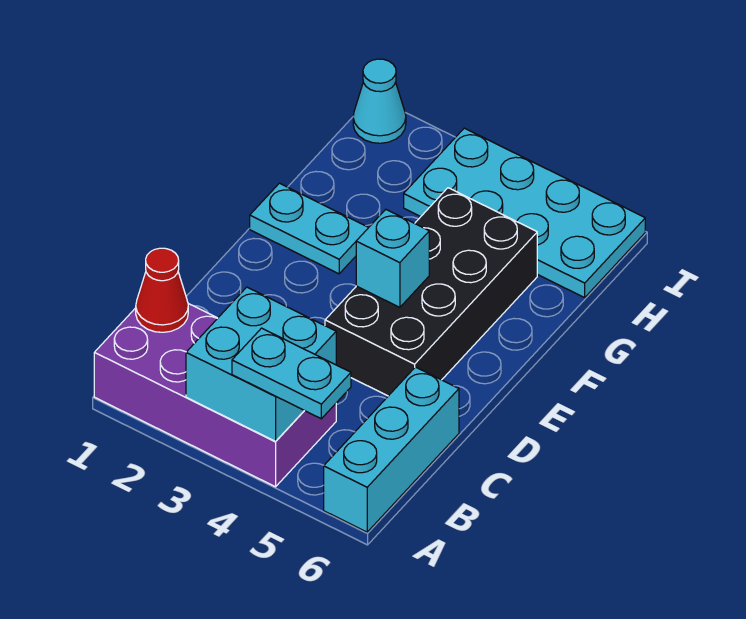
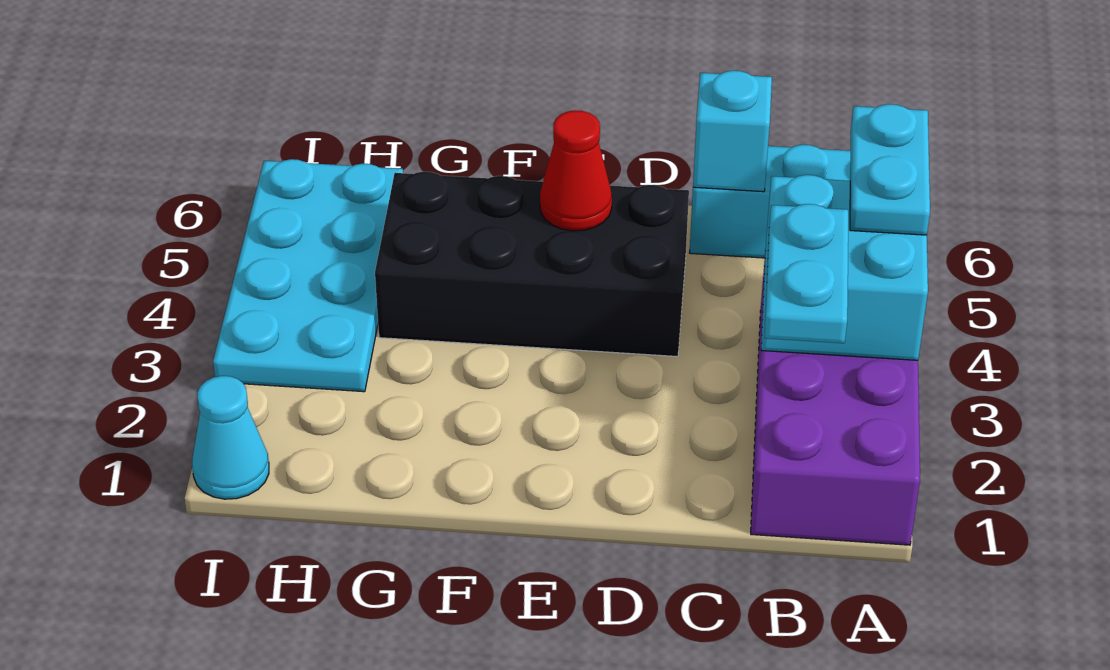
red cone B1 level 2 -> red cone E5 level 2
cyan brick E4 level 2 -> cyan brick C6 level 2
cyan plate F1:F2 level 1 -> cyan plate B2:B3 level 3

